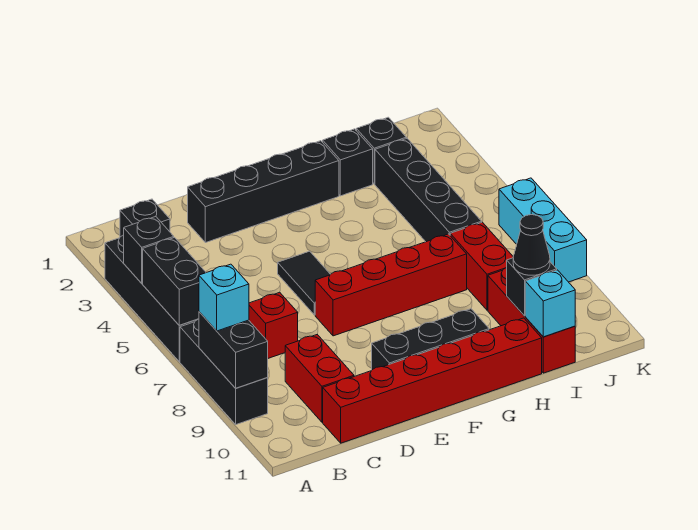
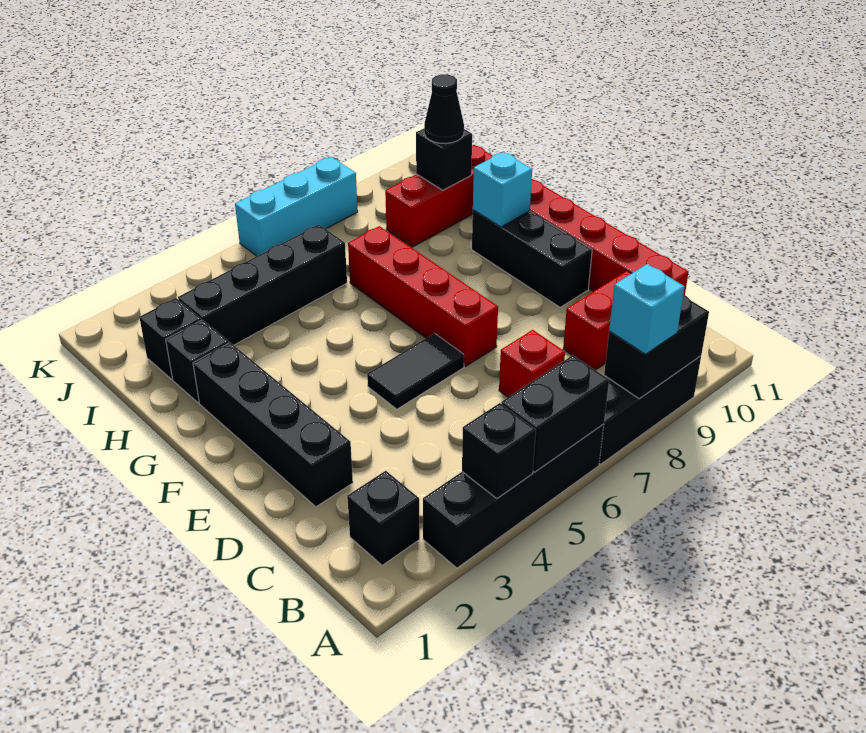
red brick I7:I8 level 1 -> none
cyan brick I11 level 2 -> cyan brick G10 level 2

